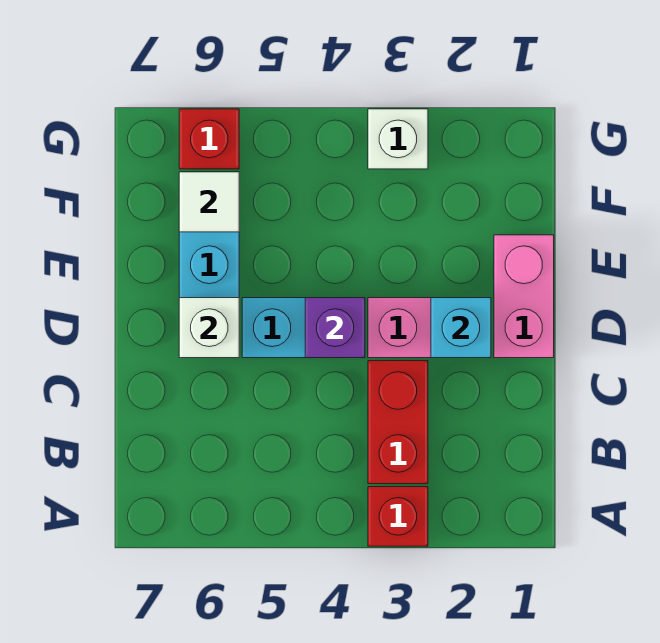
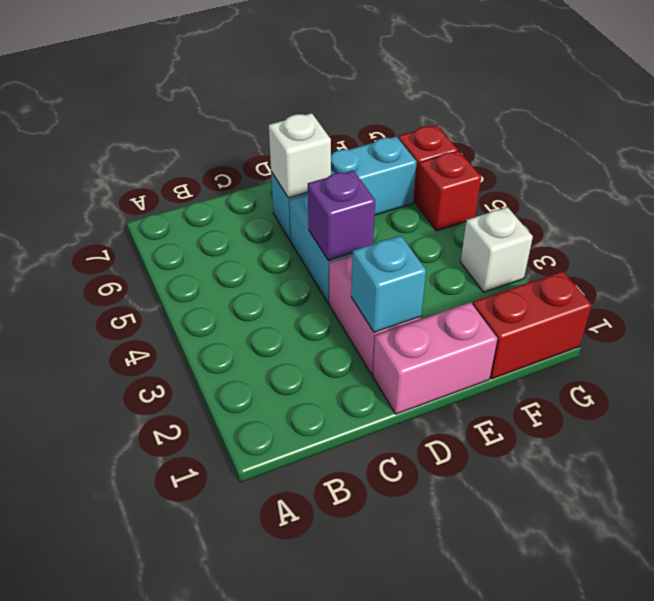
red brick A3 level 1 -> red brick G5 level 1
red brick B3:C3 level 1 -> red brick F1:G1 level 1
white tile F6 level 2 -> none

